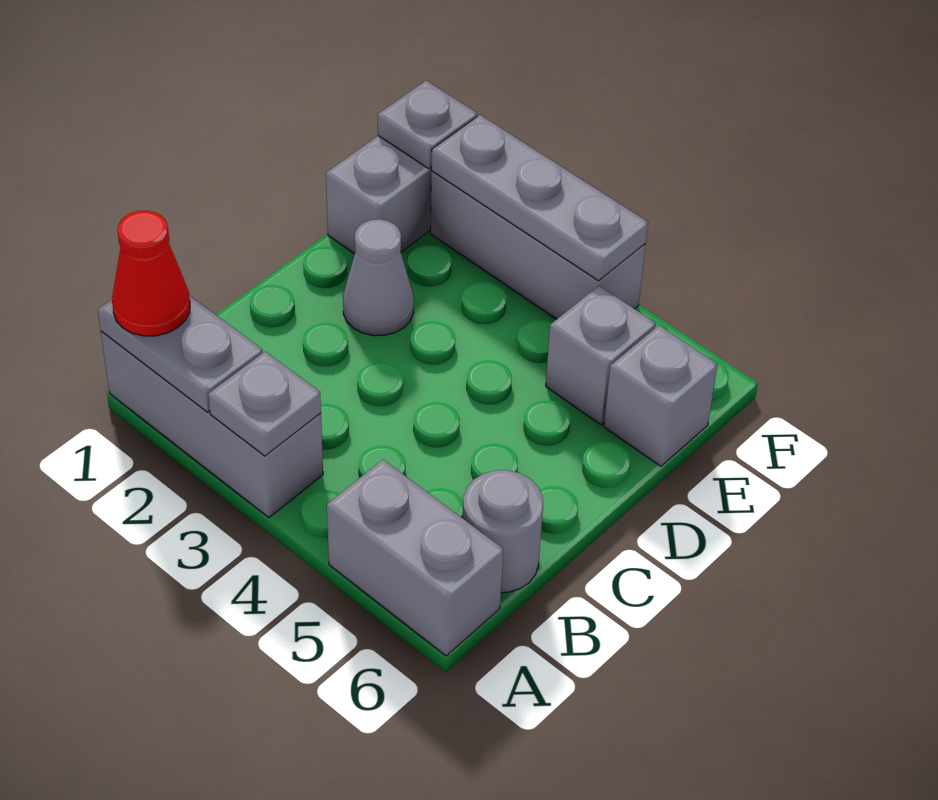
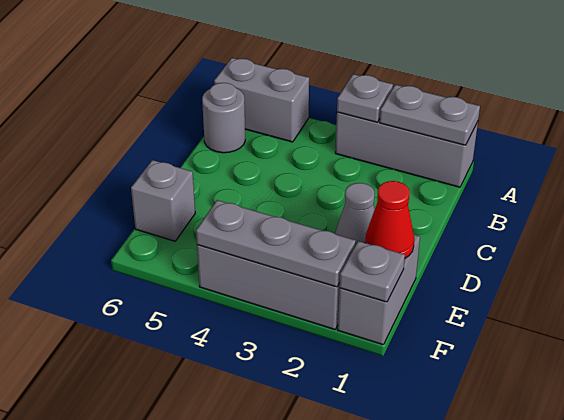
red cone A1 level 3 -> red cone E1 level 2
grey brick E5 level 1 -> none

